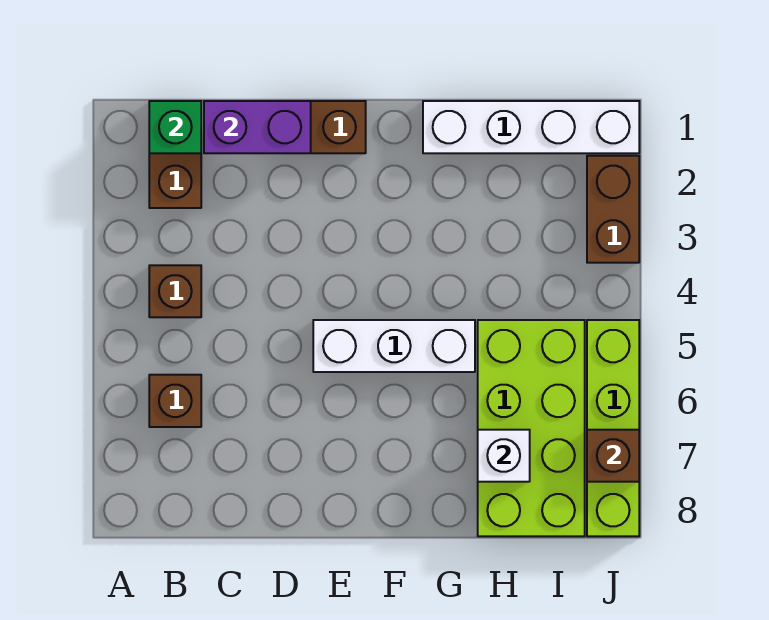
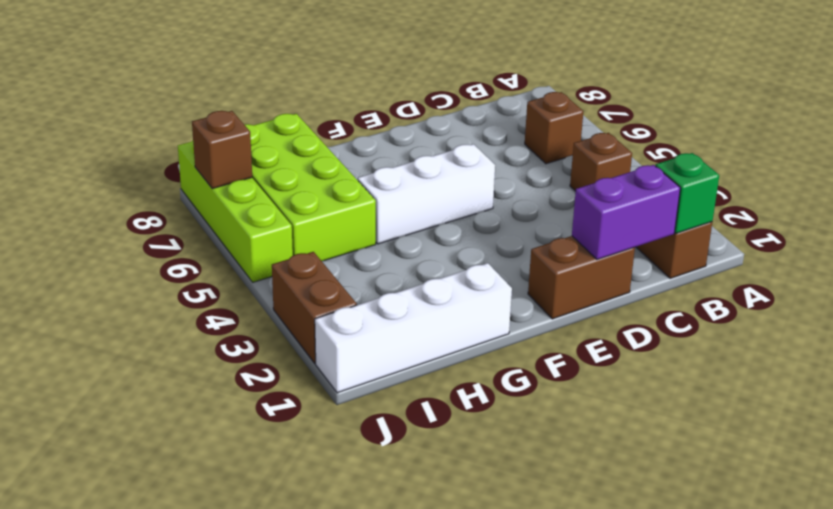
white brick H7 level 2 -> none

